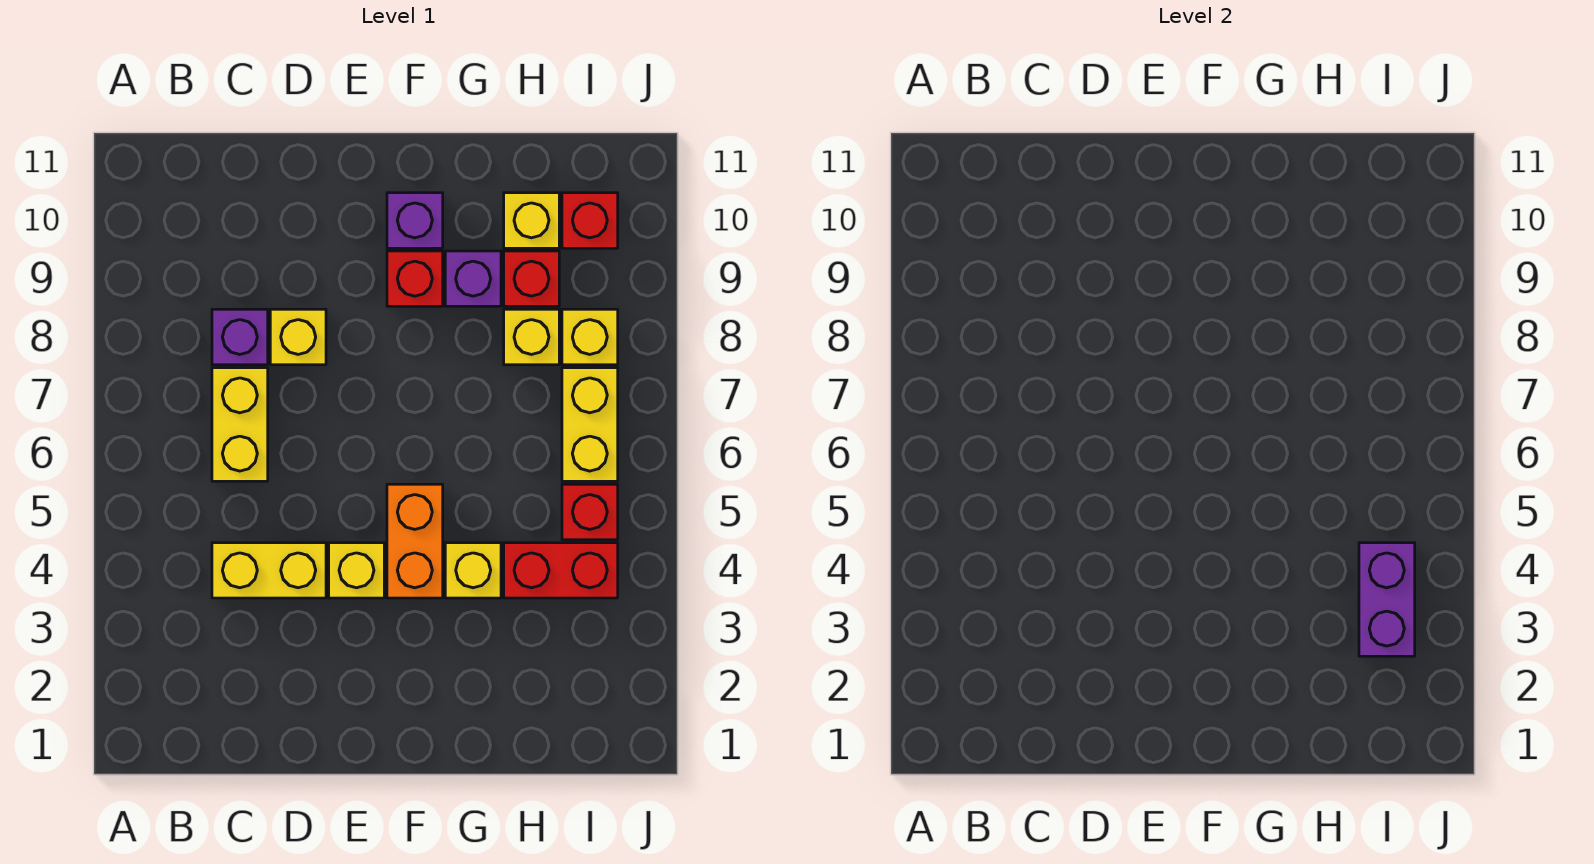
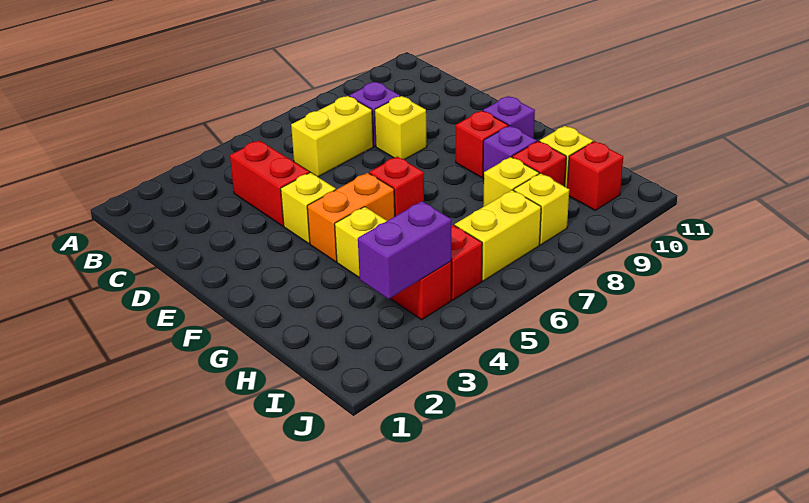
yellow brick C4:D4 level 1 -> red brick C4:D4 level 1
none -> red brick F6 level 1

